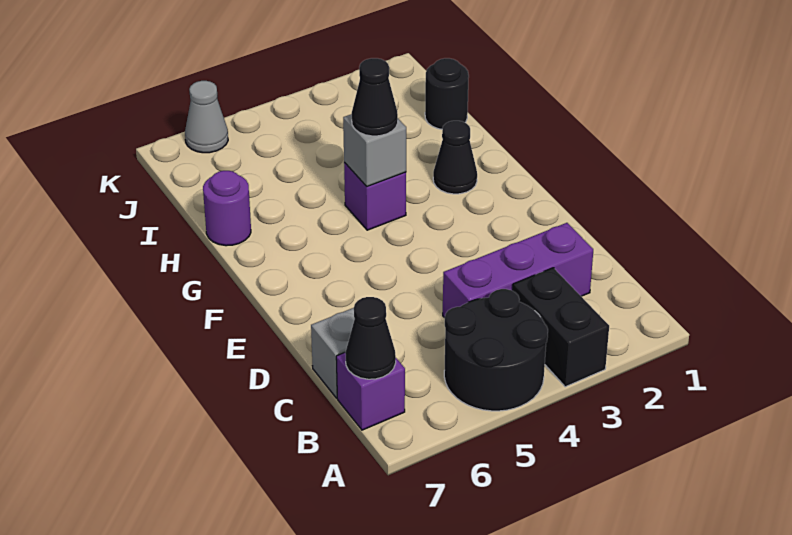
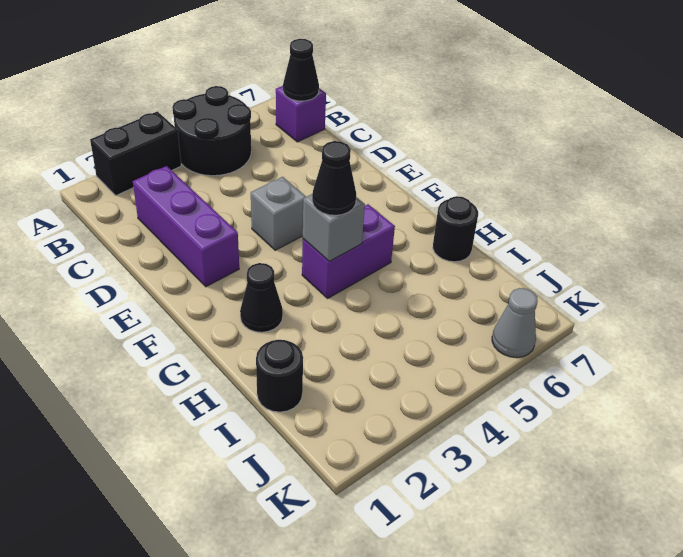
black brick A3:B3 level 1 -> black brick A2:A3 level 1
purple brick C2:C4 level 1 -> purple brick C2:E2 level 1
grey brick C7 level 1 -> grey brick E4 level 1
purple brick G4 level 1 -> purple brick G4:G5 level 1
purple round brick H7 level 1 -> black round brick H7 level 1

